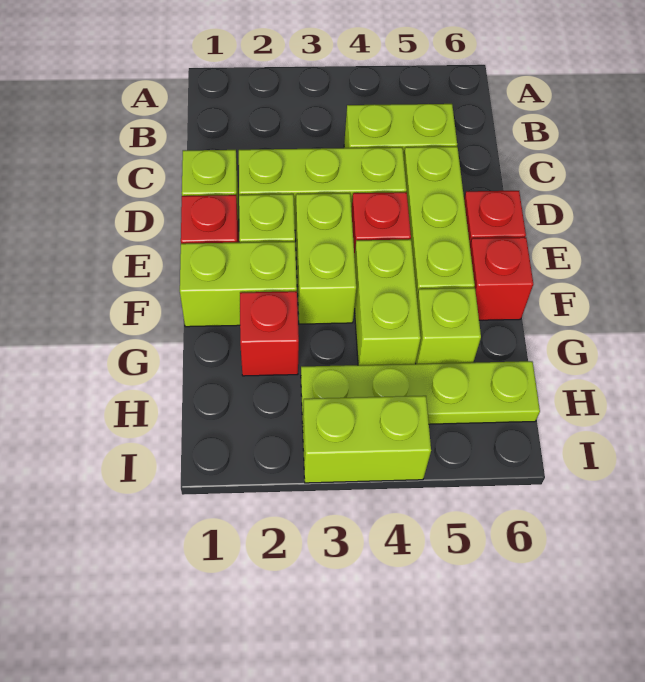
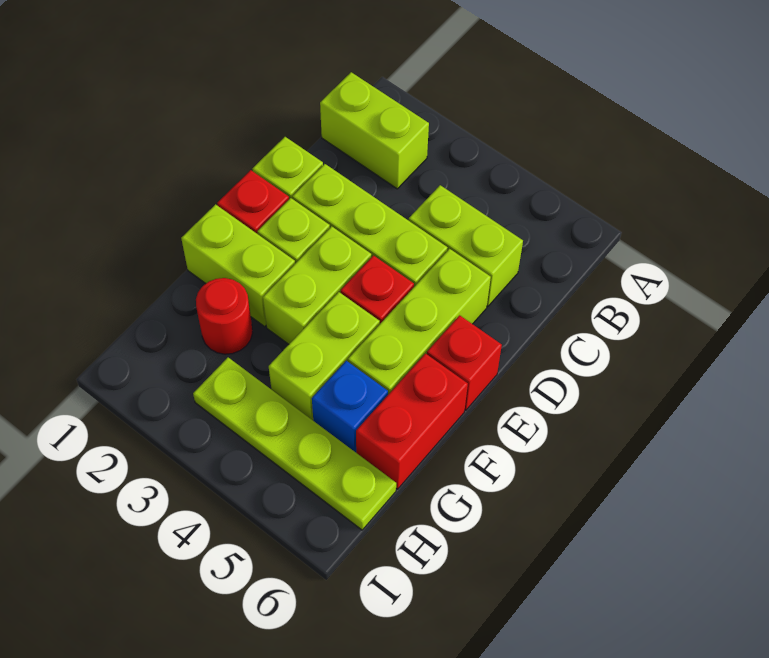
red brick F6 level 1 -> red brick F6:G6 level 1
red brick G2 level 1 -> red round brick G2 level 1
lime brick G5 level 1 -> blue brick G5 level 1
lime brick I3:I4 level 1 -> lime brick B1:B2 level 1

